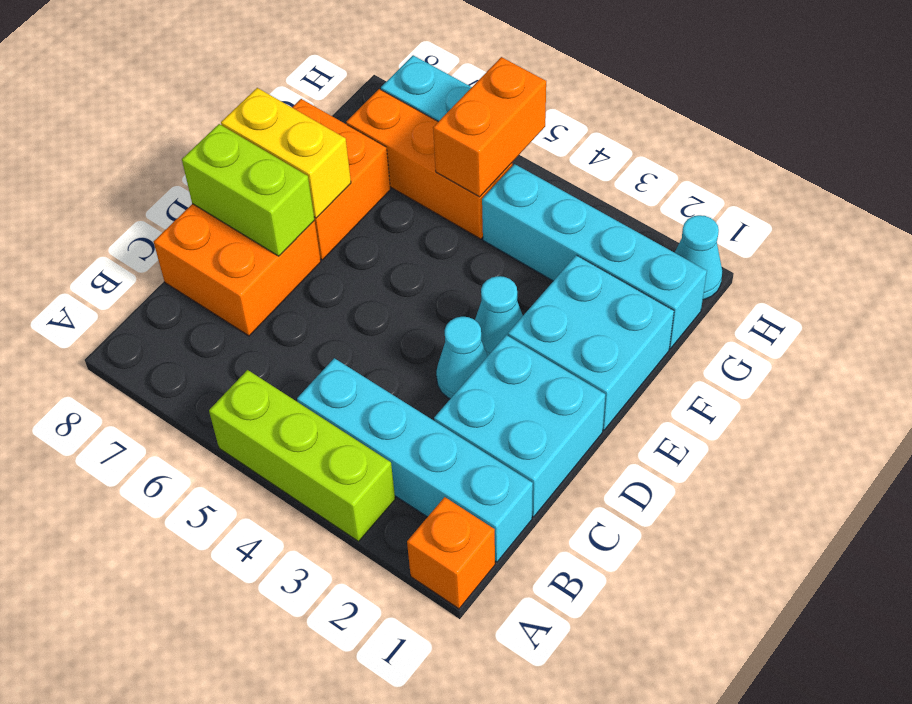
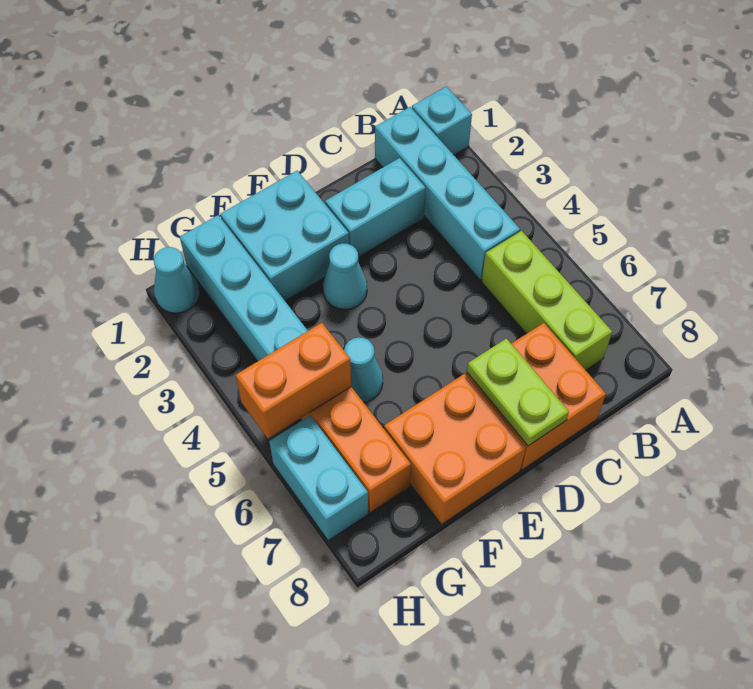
orange brick A1 level 1 -> cyan brick A1 level 1
lime brick A3:A5 level 1 -> lime brick B5:B7 level 1
cyan brick C1:D2 level 1 -> cyan brick C2:D2 level 1
cyan cone D3 level 1 -> cyan cone F5 level 1
lime brick D7:D8 level 2 -> lime plate D7:D8 level 2
yellow brick E7:E8 level 2 -> none

